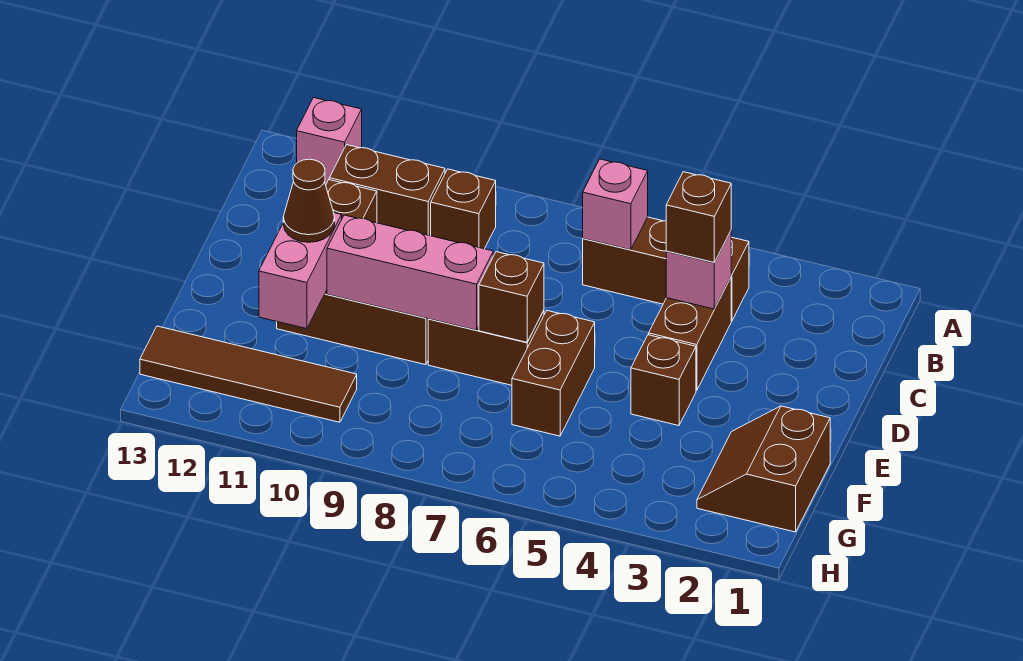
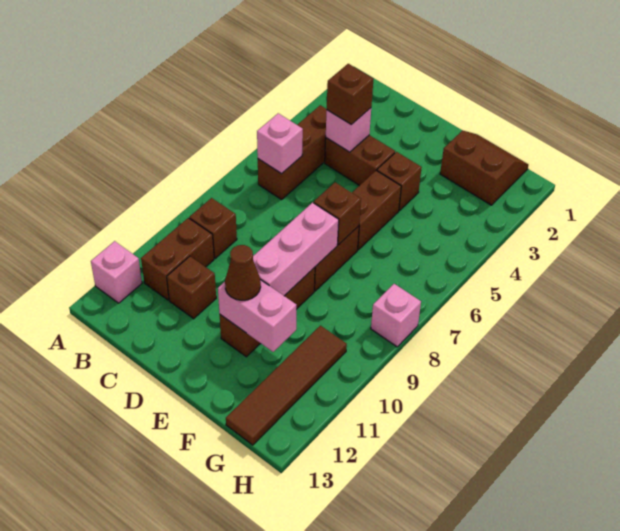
brown brick E6:F6 level 1 -> brown brick E5:E6 level 1
brown slope F1:G2 level 1 top 1 -> brown slope F1:G2 level 1 top 2
none -> pink brick H8 level 1

